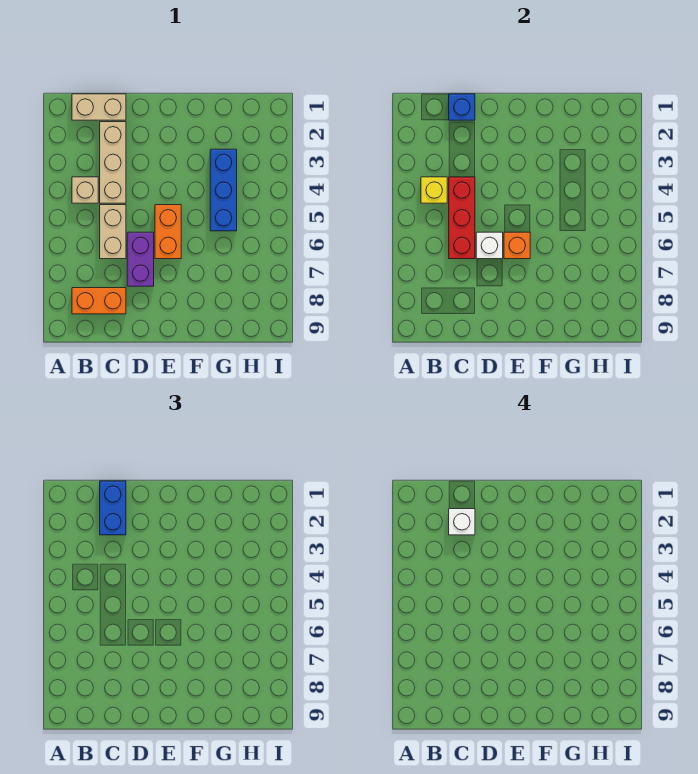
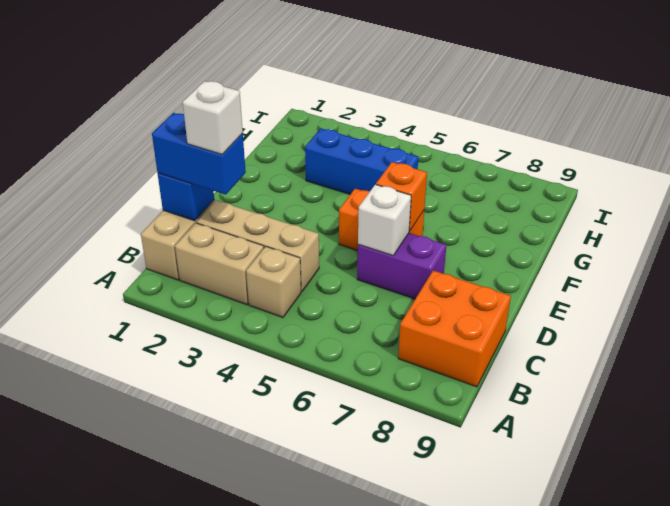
yellow brick B4 level 2 -> none
orange brick B8:C8 level 1 -> orange brick B8:C9 level 1
red brick C4:C6 level 2 -> none
tan brick C5:C6 level 1 -> tan brick B2:B3 level 1

